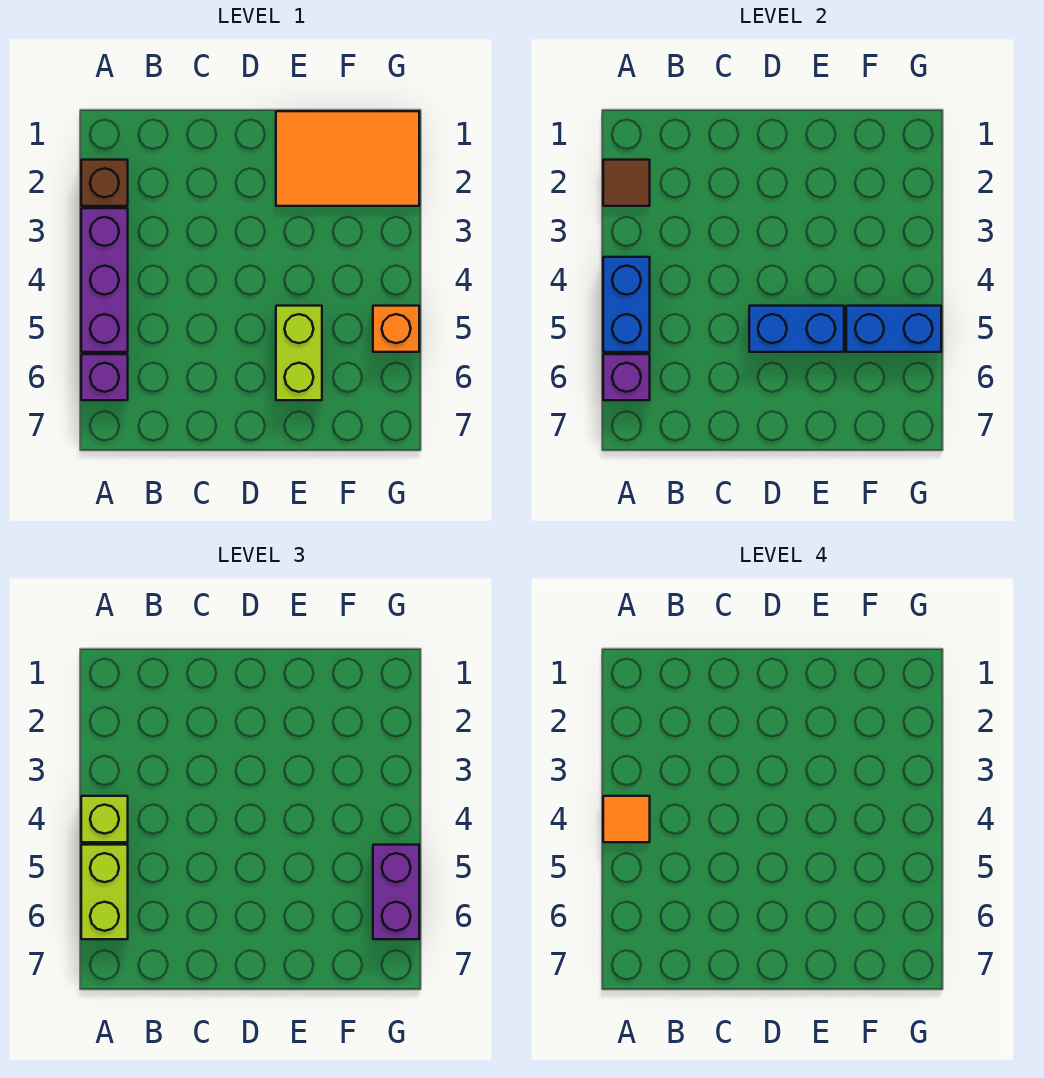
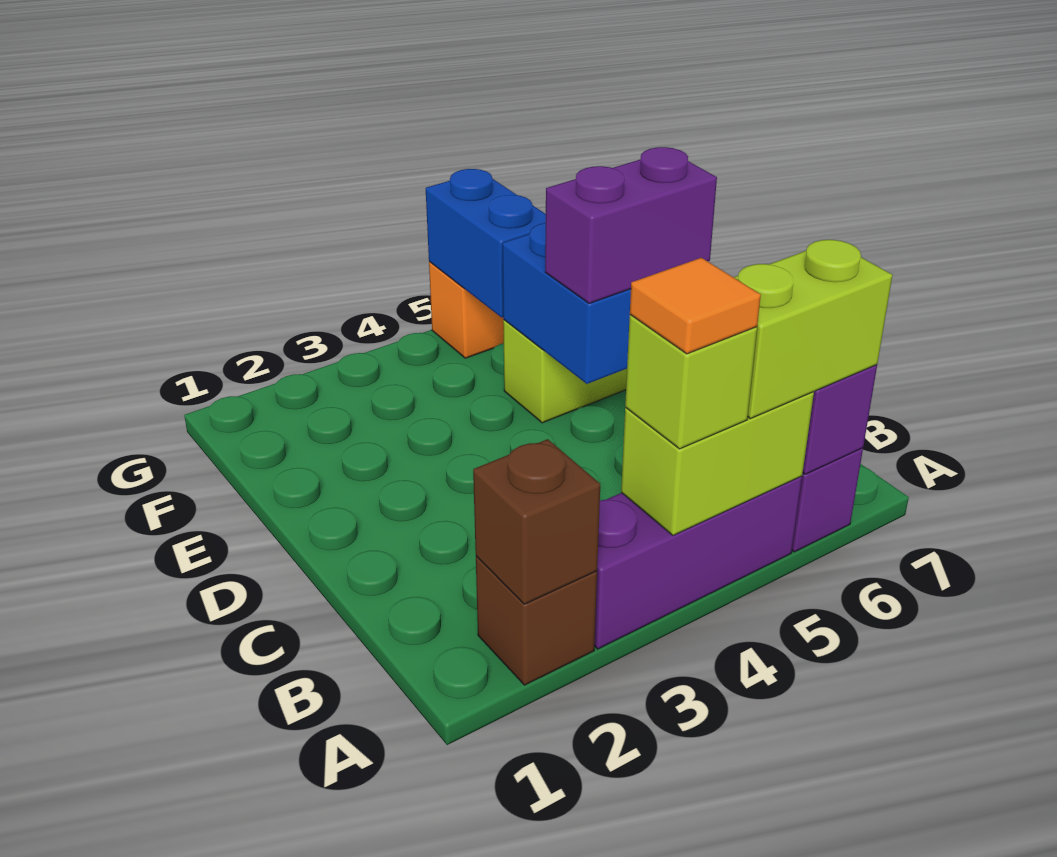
brown tile A2 level 2 -> brown brick A2 level 2
blue brick A4:A5 level 2 -> lime brick A4:A5 level 2
orange tile E1:G2 level 1 -> none
purple brick G5:G6 level 3 -> purple brick D5:D6 level 3

